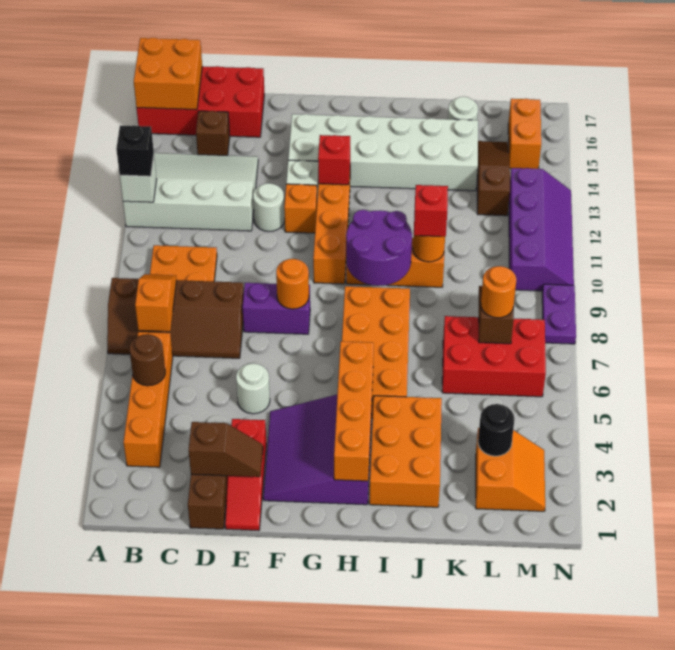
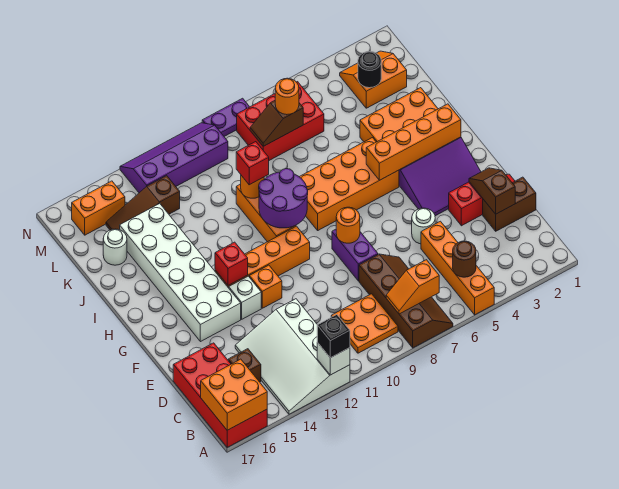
orange brick B3:B6 level 1 -> orange brick A5:D5 level 1
white round brick E12 level 1 -> none
red brick K6:M7 level 1 -> red brick L6:M8 level 1

